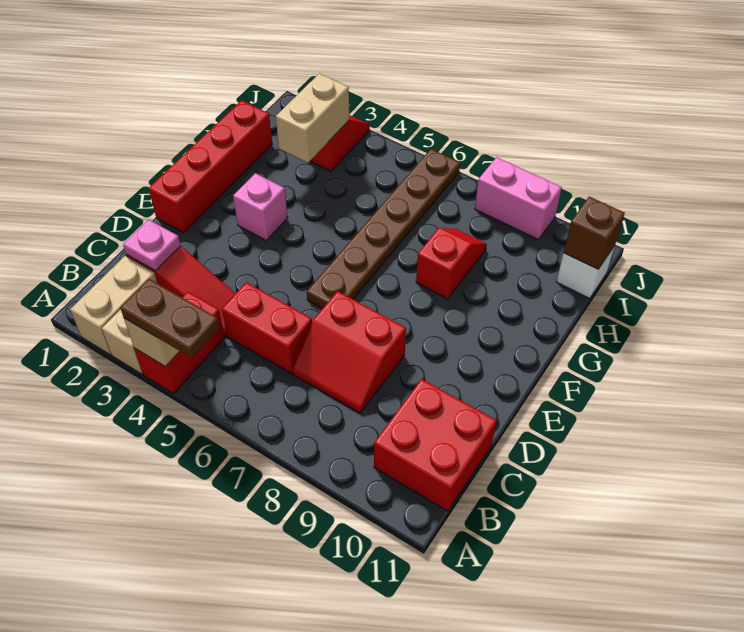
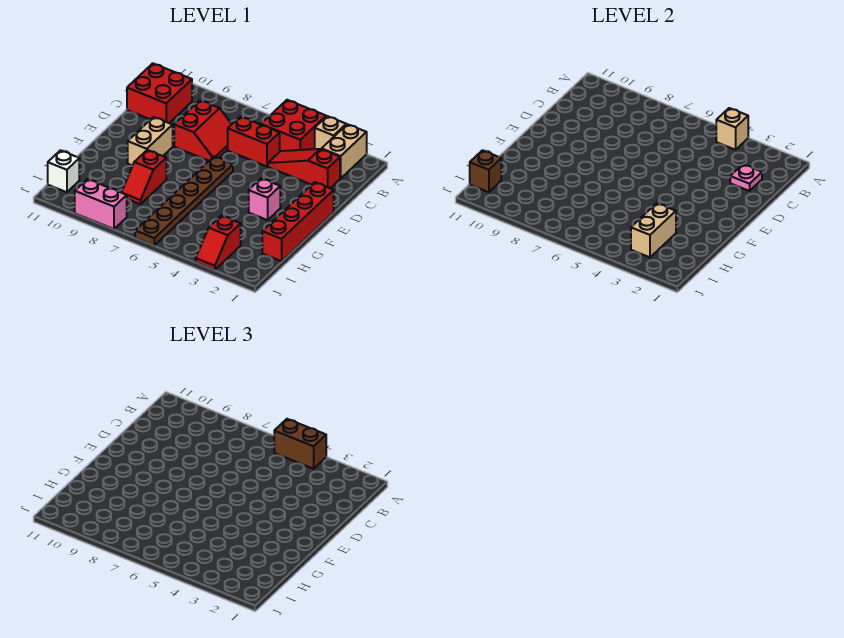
red brick A4:B4 level 1 -> red brick A4:B5 level 1
brown plate A4:A5 level 3 -> brown brick A4:A5 level 3
red slope C7:D8 level 1 top D -> red slope C7:D8 level 1 top 8
none -> tan brick E9:F9 level 1

